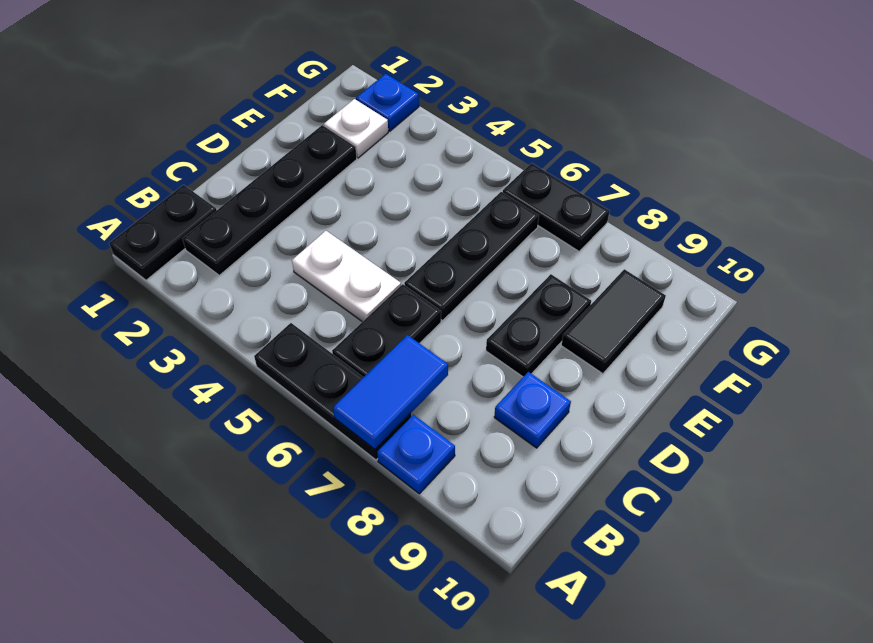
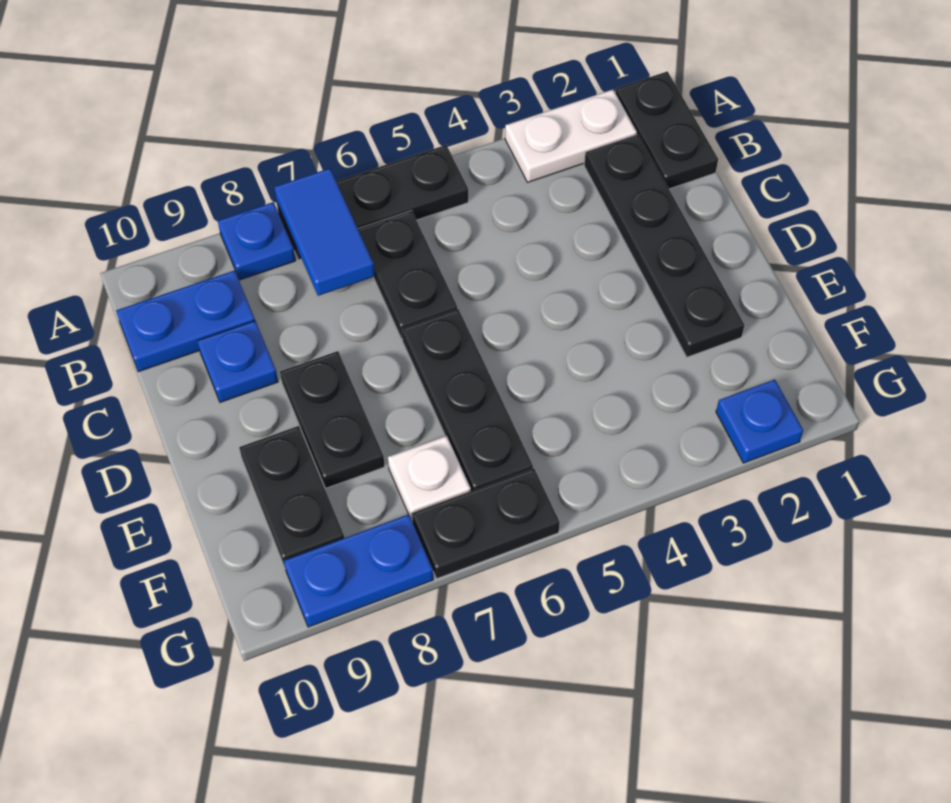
none -> blue plate B9:B10 level 1
white plate C4:C5 level 1 -> white plate A2:A3 level 1
black tile E9:F9 level 1 -> black plate E9:F9 level 1
white plate F2 level 1 -> white plate F7 level 1
none -> blue plate G8:G9 level 1

